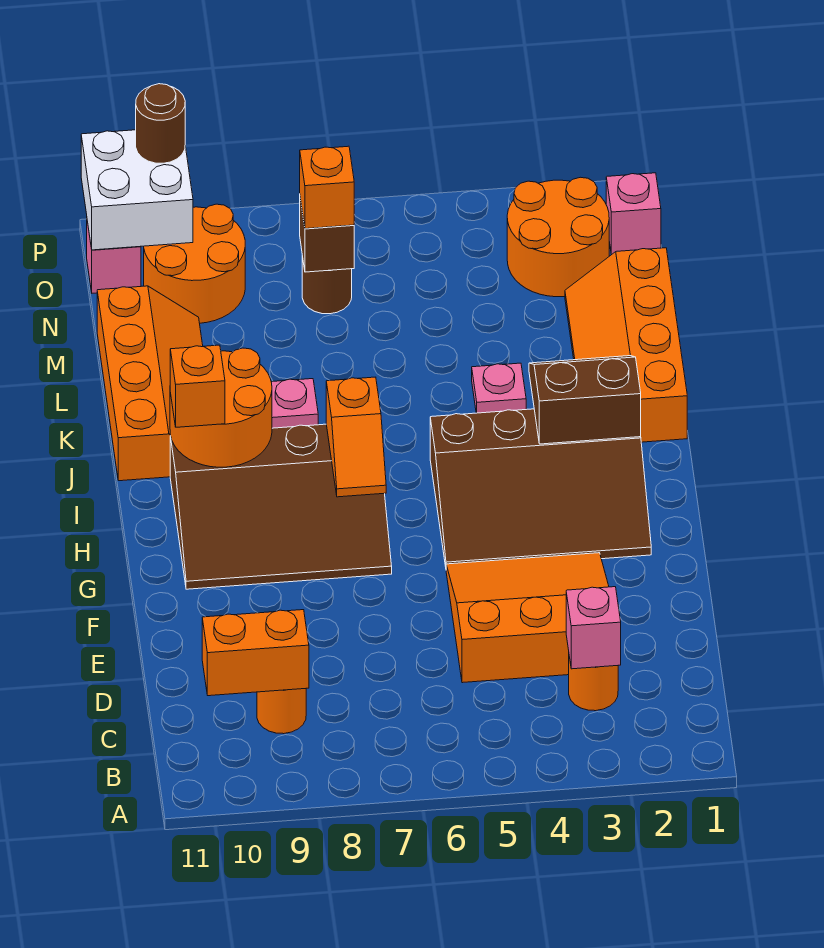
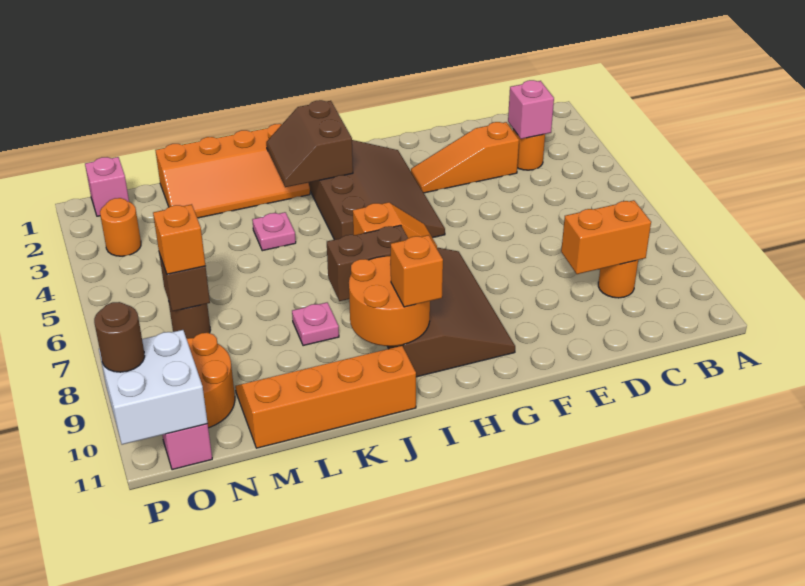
orange brick C9:C10 level 2 -> orange brick C9:D9 level 2
orange slope D3:F5 level 1 top D -> orange slope D3:F3 level 1 top D
none -> brown brick I8:J8 level 2
orange round brick N2:O3 level 1 -> orange round brick O3 level 1

